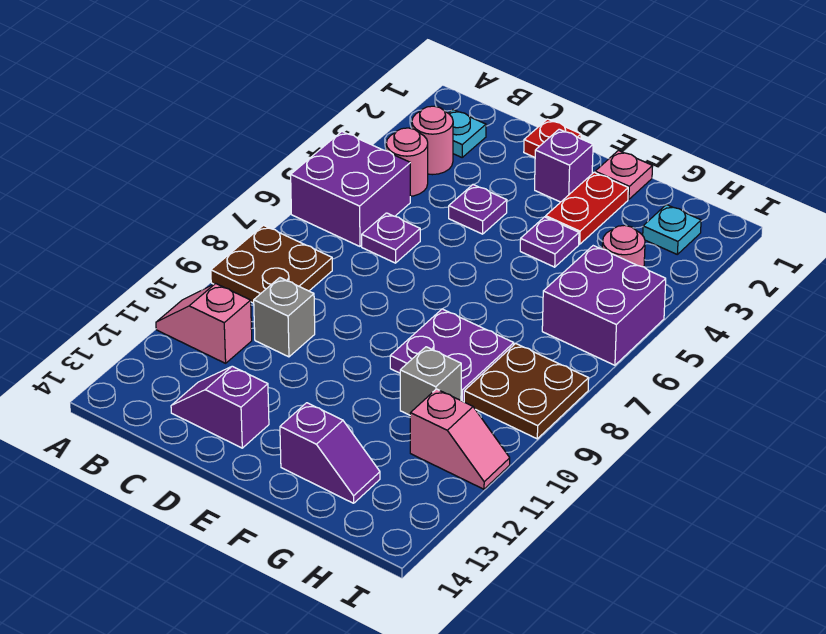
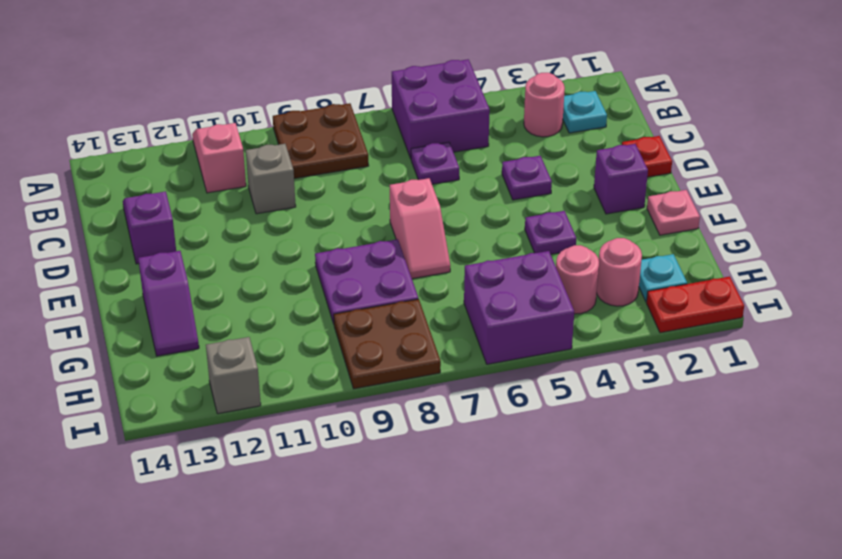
pink round brick B4 level 1 -> pink round brick H3 level 1
red plate F2:F3 level 1 -> red plate I1:I2 level 1
grey brick G10 level 1 -> grey brick I12 level 1
pink slope H11:I11 level 1 top H -> pink slope E7:F7 level 1 top E

